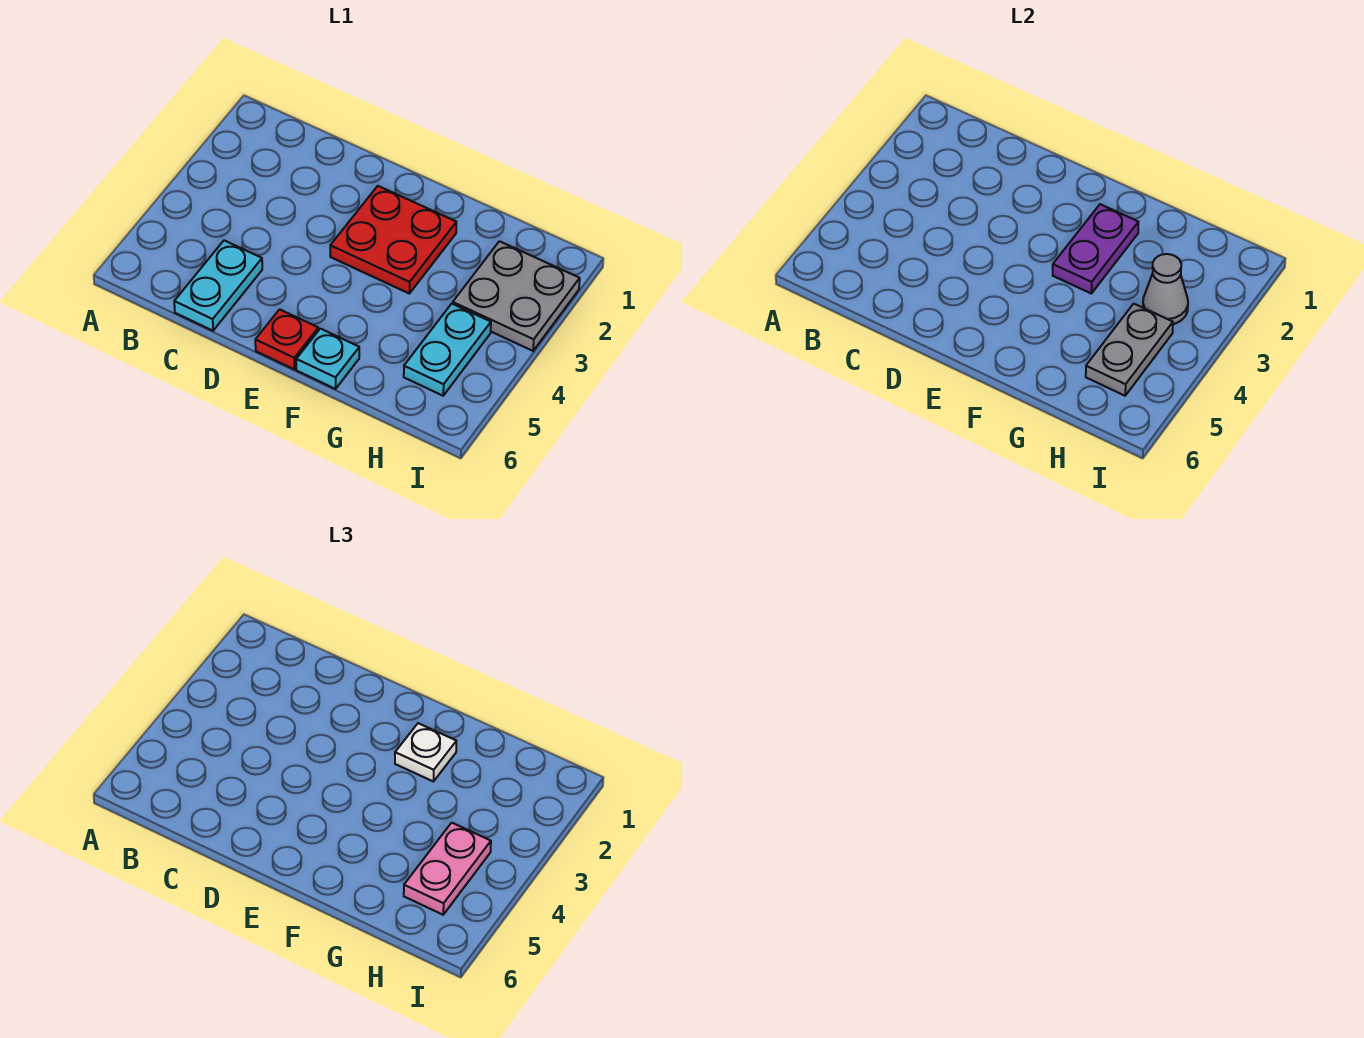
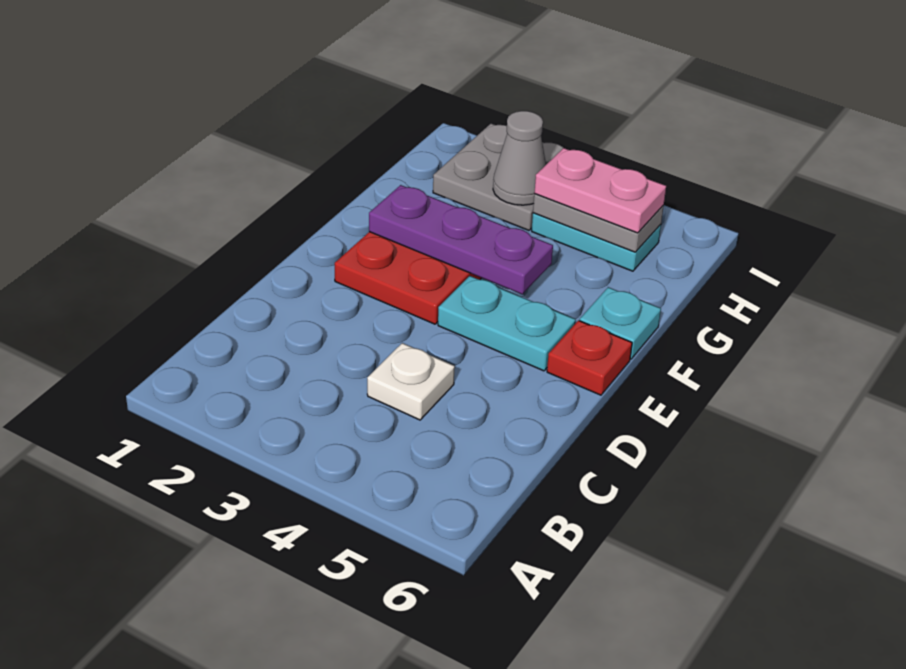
cyan plate C5:C6 level 1 -> cyan plate E4:E5 level 1
purple plate F2:F3 level 2 -> purple plate F2:F4 level 2
white plate F2 level 3 -> white plate C4 level 1

